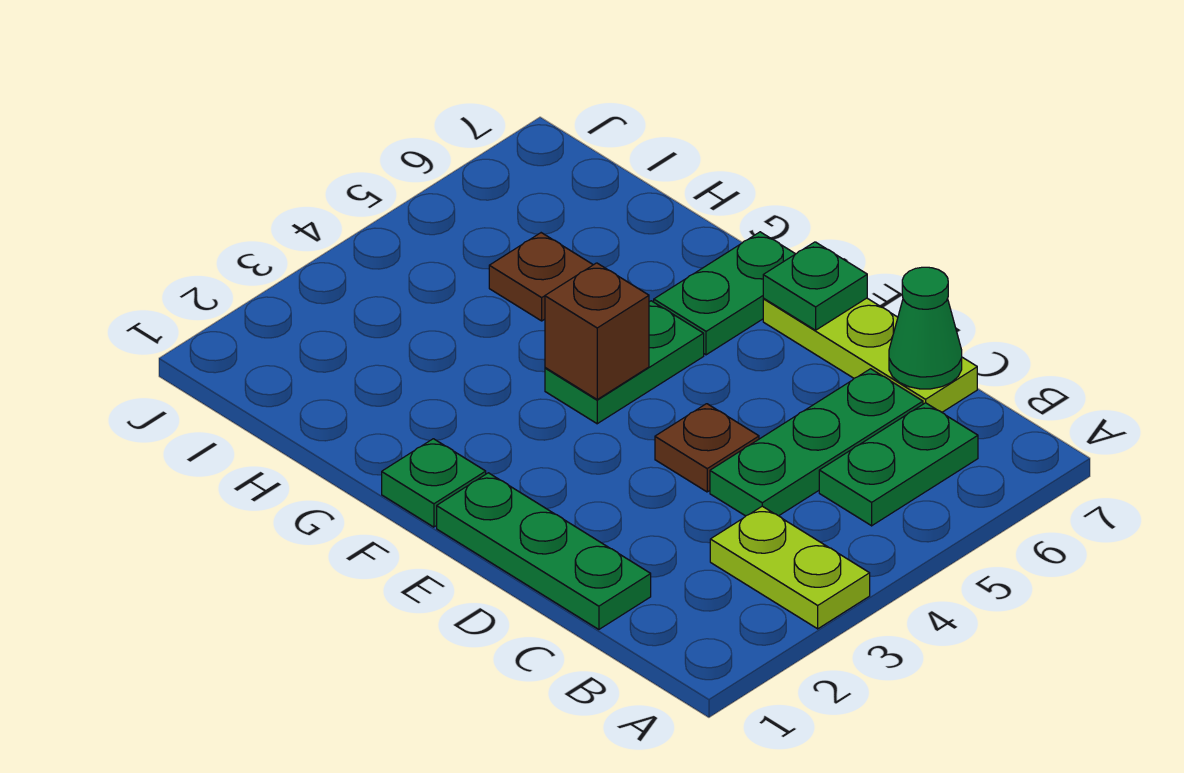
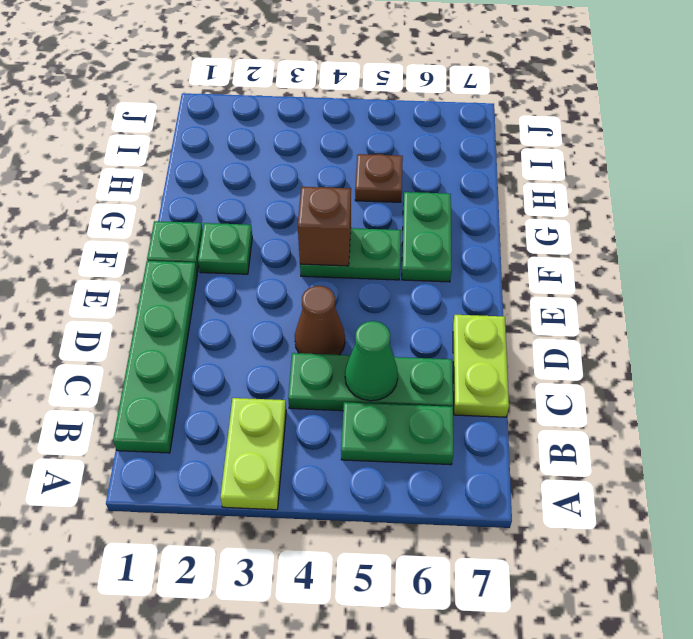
green plate C1:E1 level 1 -> green plate B1:E1 level 1
lime plate C7:E7 level 1 -> lime plate C7:D7 level 1
green cone C7 level 2 -> green cone C5 level 2
brown plate D4 level 1 -> brown cone D4 level 1
green plate E7 level 2 -> green plate F2 level 1
green plate F6:F7 level 1 -> green plate F6:G6 level 1

